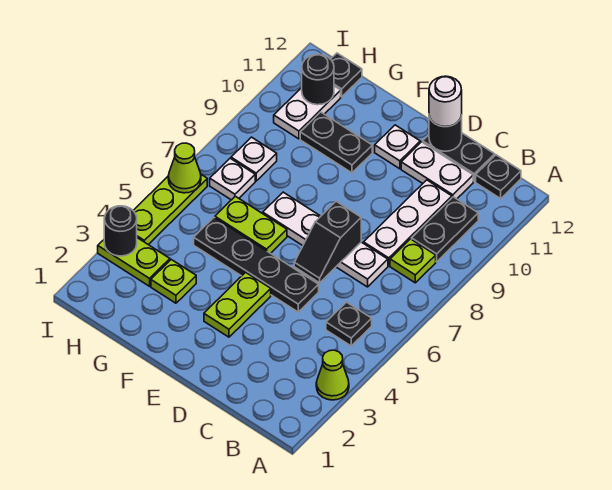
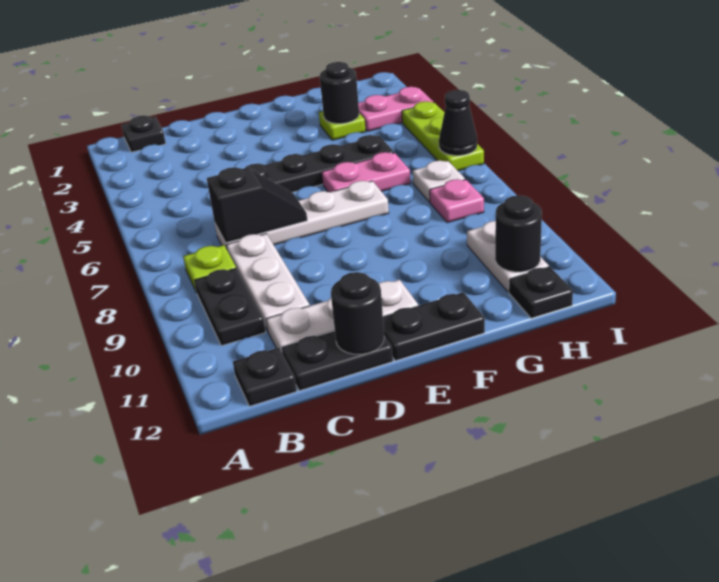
lime cone A3 level 1 -> none
black plate B5 level 1 -> black plate B1 level 1
black slope D6:D7 level 2 top 7 -> black slope C7:D7 level 2 top C
white round brick D12 level 3 -> none
lime plate E3:E4 level 1 -> none
lime plate F6:G6 level 1 -> pink plate F6:G6 level 1
black plate F10:G10 level 1 -> black plate E12:F12 level 1
lime plate H3:I3 level 1 -> pink plate H3:I3 level 1
white plate H8 level 1 -> pink plate H8 level 1
black round brick I3 level 2 -> black round brick G3 level 2
lime cone I6 level 2 -> black cone I6 level 2

